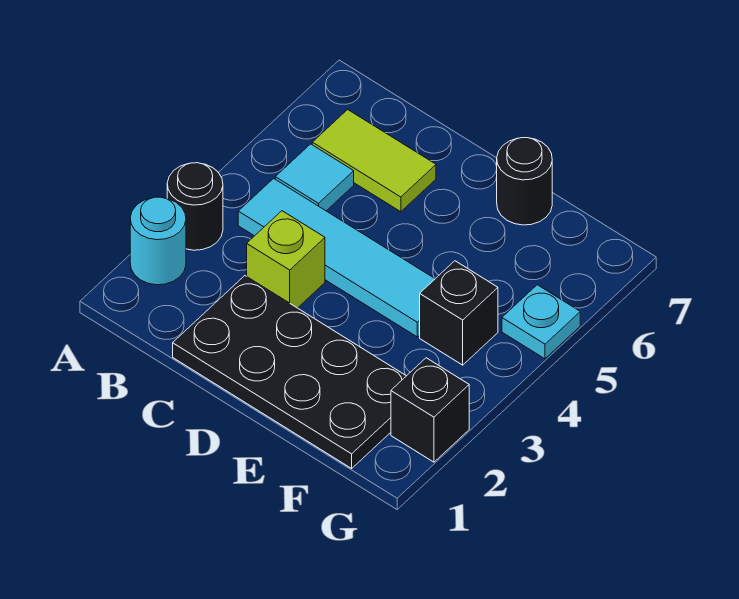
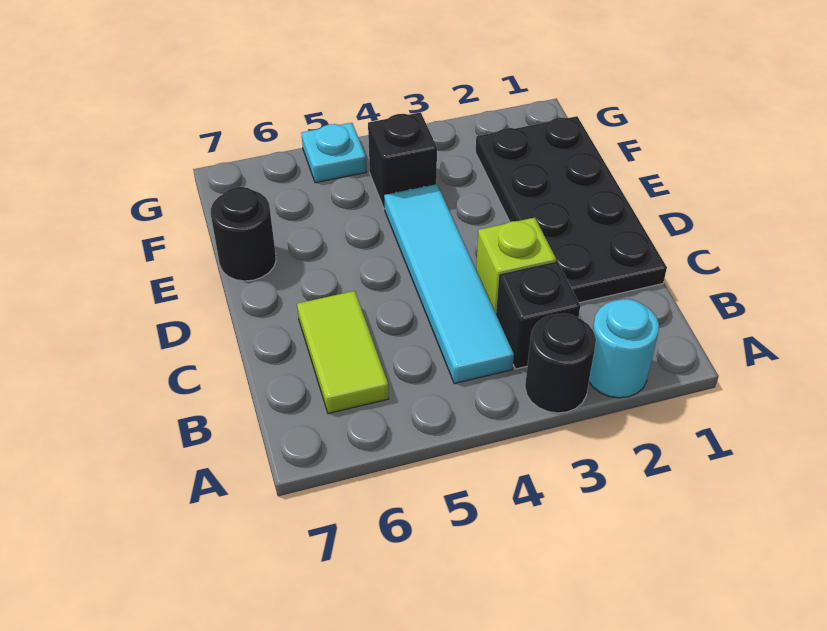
cyan tile B5 level 1 -> none
black brick G2 level 1 -> black brick B3 level 1

